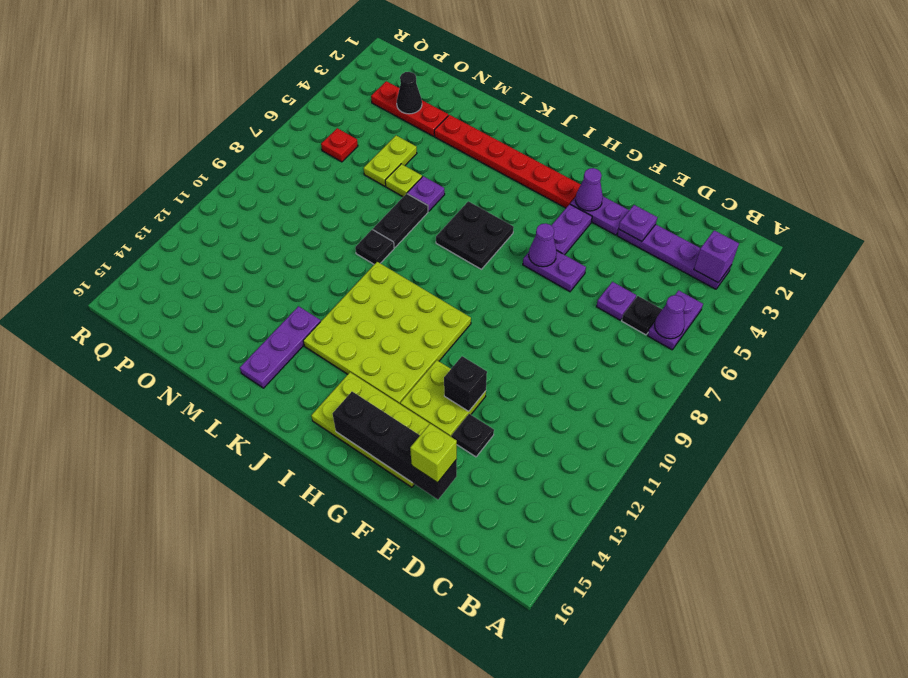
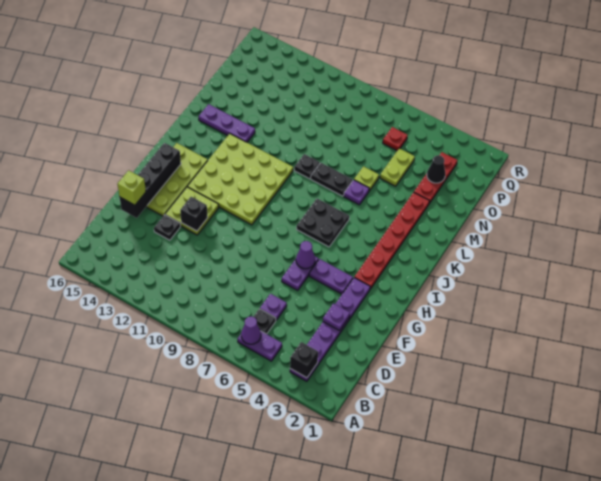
purple brick B3 level 2 -> black brick B3 level 2
purple cone G3 level 2 -> none
lime plate N5:N6 level 1 -> lime plate N5:O5 level 1

